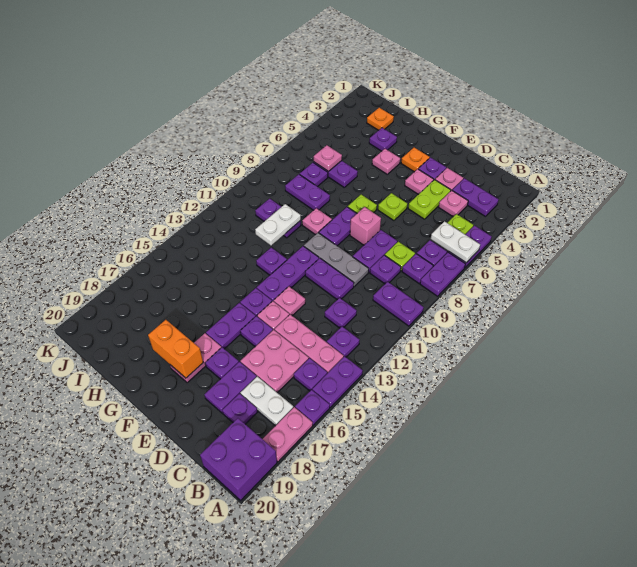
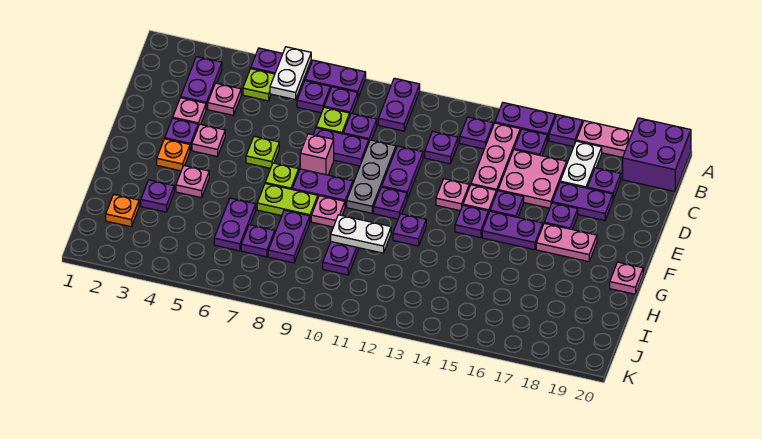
lime plate D4:D5 level 1 -> lime plate G7:G8 level 1
purple plate F11:F13 level 1 -> purple plate F11 level 1
orange brick F18:G18 level 2 -> none
pink plate I6 level 2 -> pink plate G20 level 1

